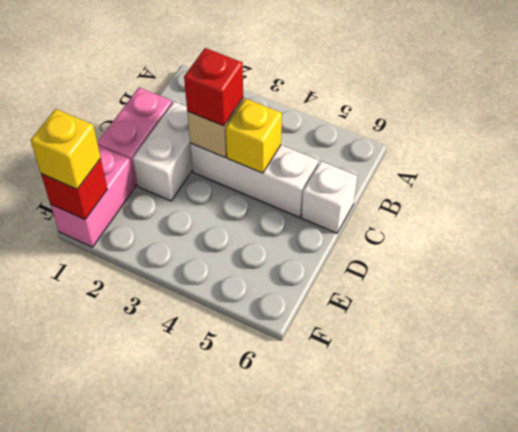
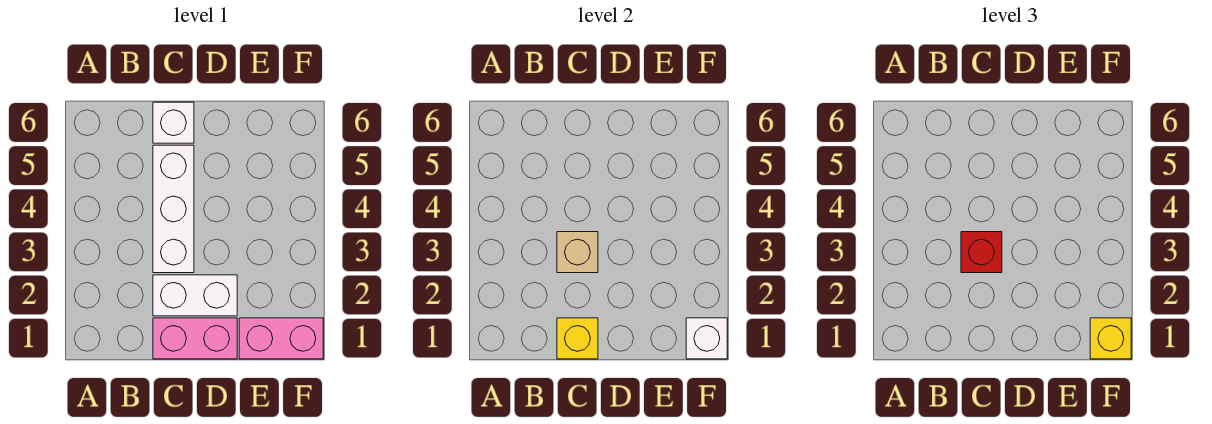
yellow brick C4 level 2 -> yellow brick C1 level 2
red brick F1 level 2 -> white brick F1 level 2

